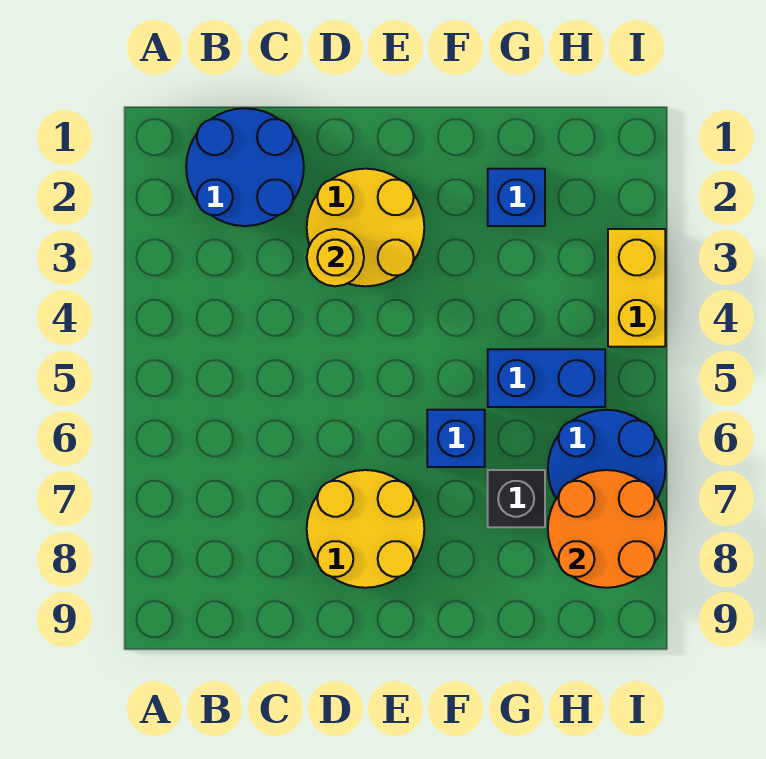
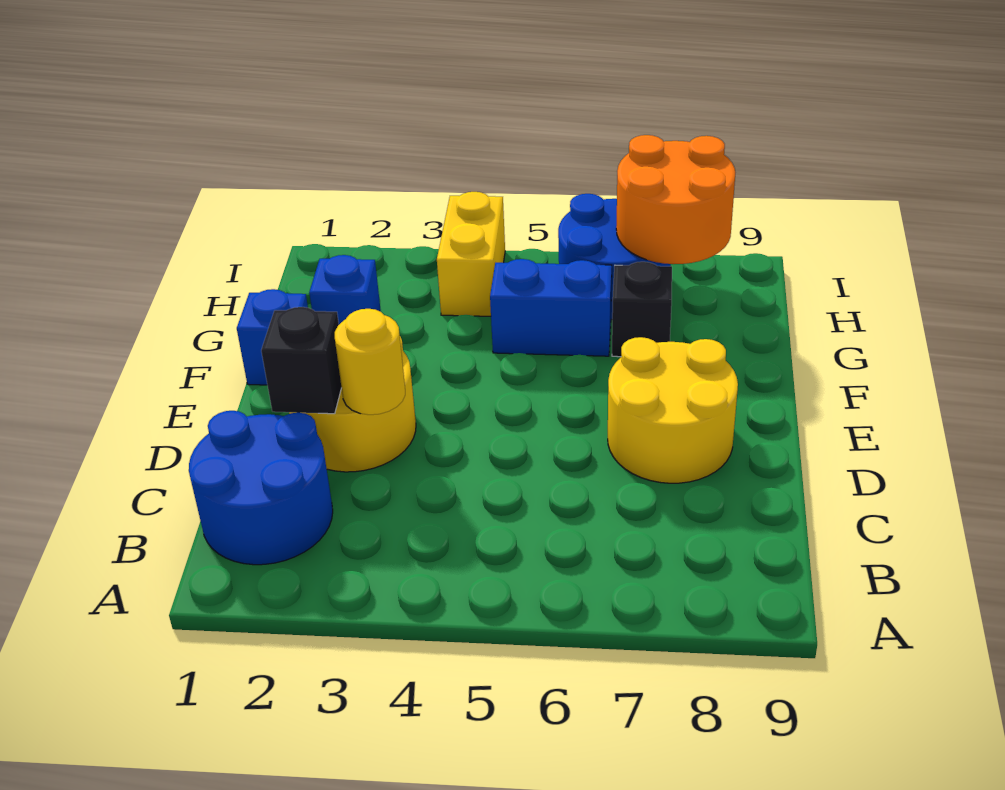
none -> black brick D2 level 2
blue brick F6 level 1 -> blue brick F1 level 1
blue brick G5:H5 level 1 -> blue brick G5:G6 level 1
yellow brick I3:I4 level 1 -> yellow brick H4:I4 level 1

